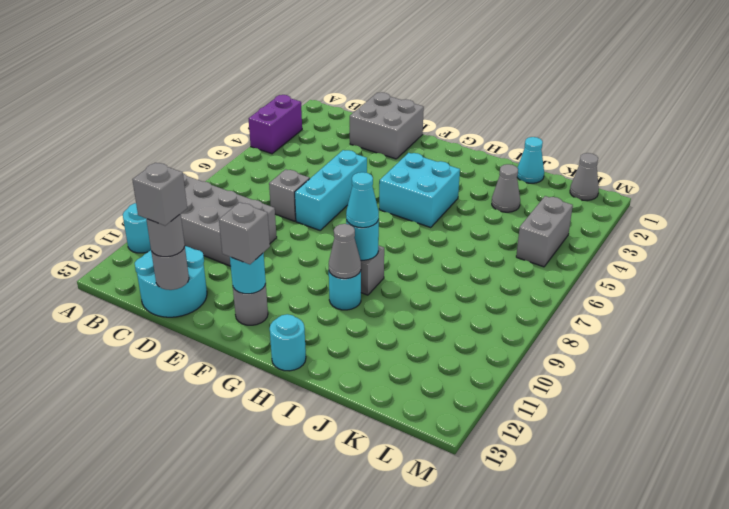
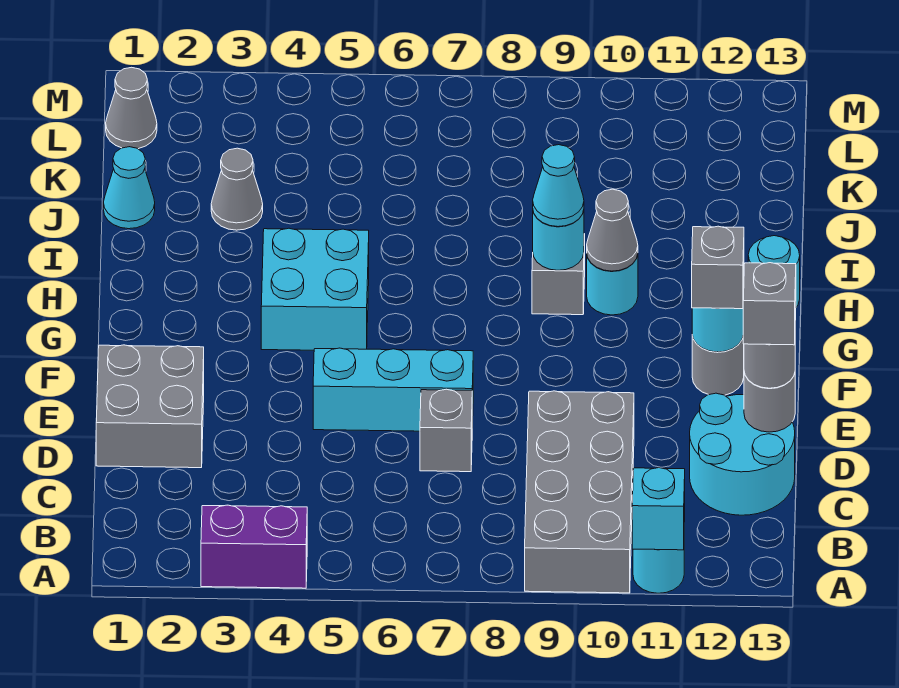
none -> cyan brick A11 level 2
grey brick L4:L5 level 1 -> none

